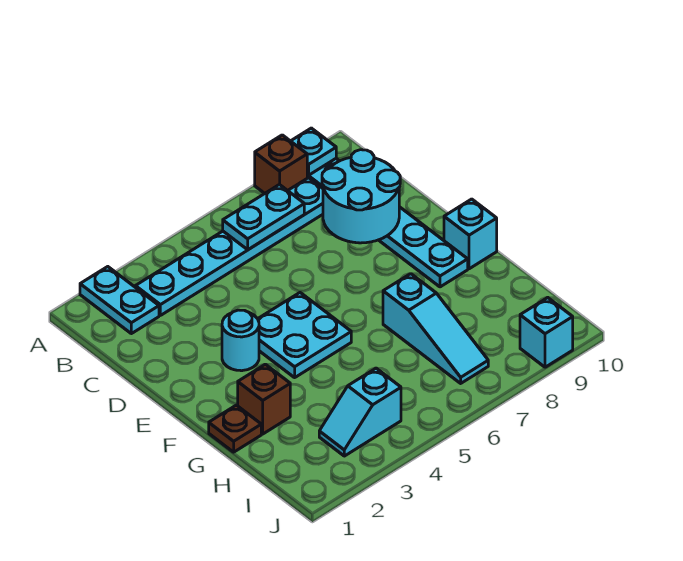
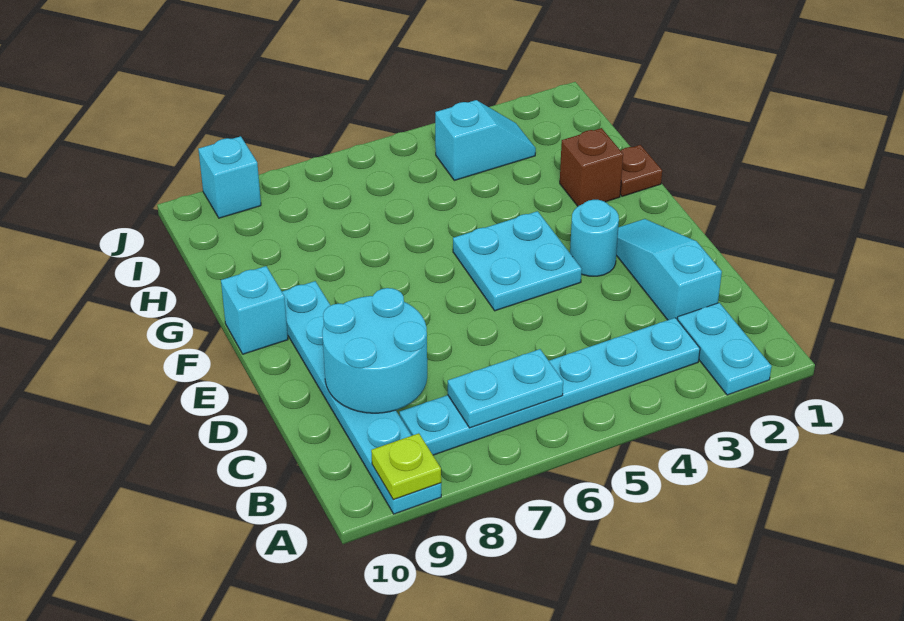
brown brick A8 level 1 -> none
cyan plate A9 level 2 -> lime plate A9 level 2
cyan slope G7:I7 level 1 top G -> cyan slope C2:E2 level 1 top C

